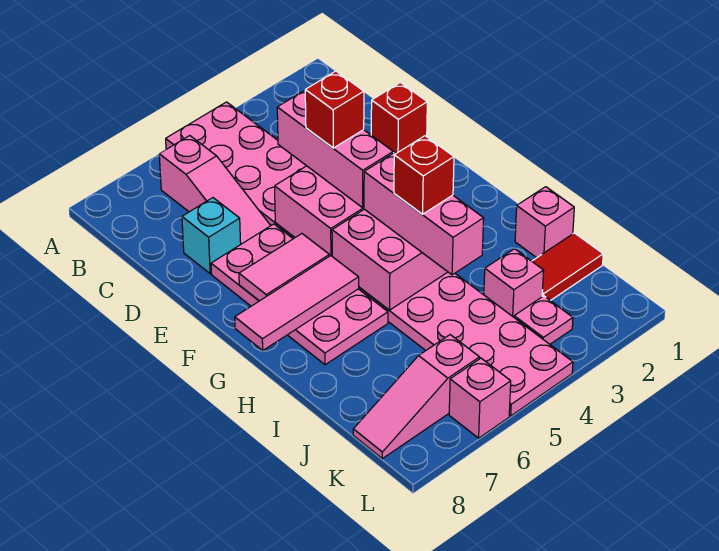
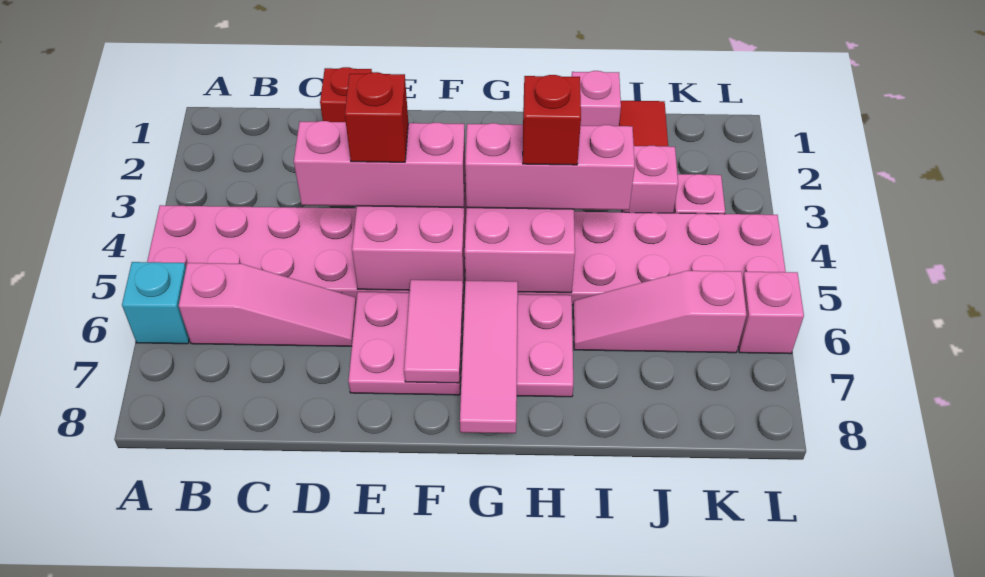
cyan brick D7 level 1 -> cyan brick A6 level 1
pink slope K6:K8 level 1 top 6 -> pink slope I6:K6 level 1 top K

